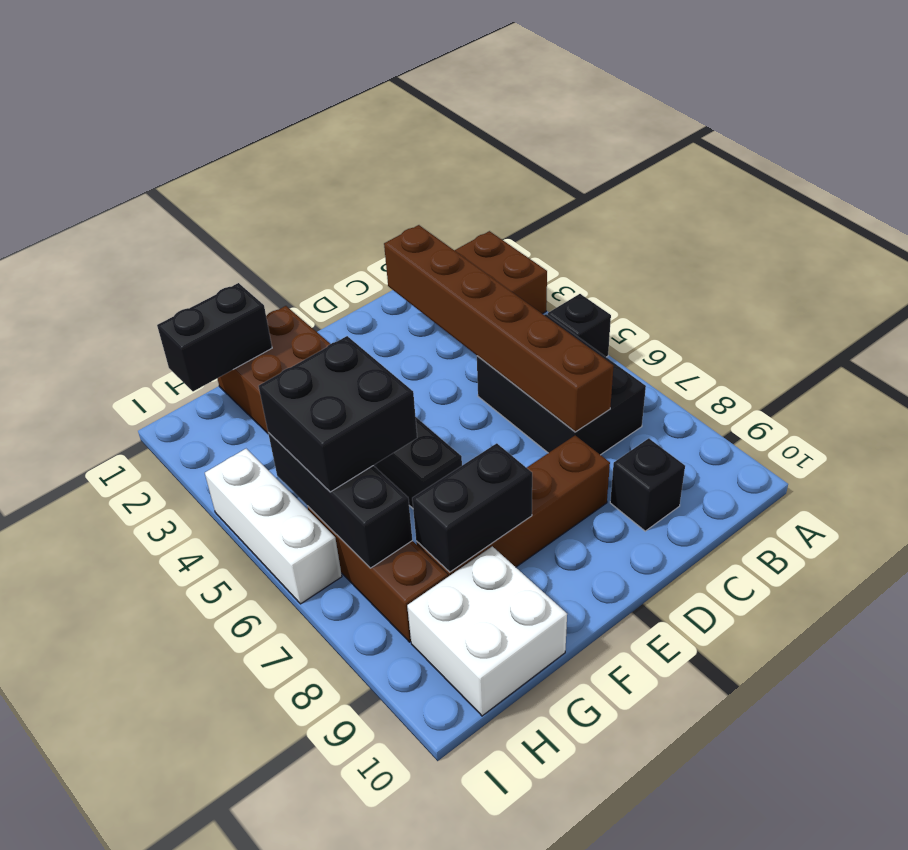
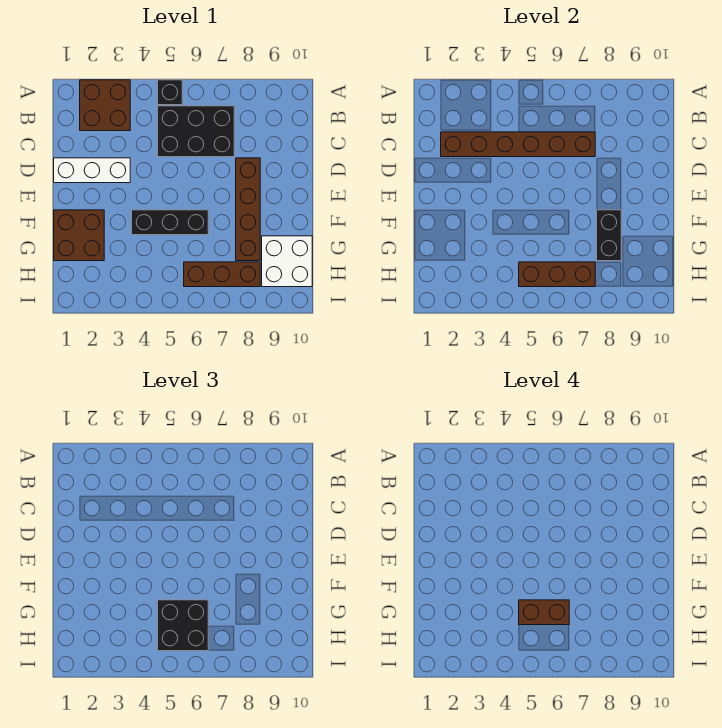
black brick C9 level 1 -> none
black brick G1:H1 level 2 -> none
none -> brown brick G5:G6 level 4
black brick H5:H7 level 2 -> brown brick H5:H7 level 2
white brick I4:I6 level 1 -> white brick D1:D3 level 1

